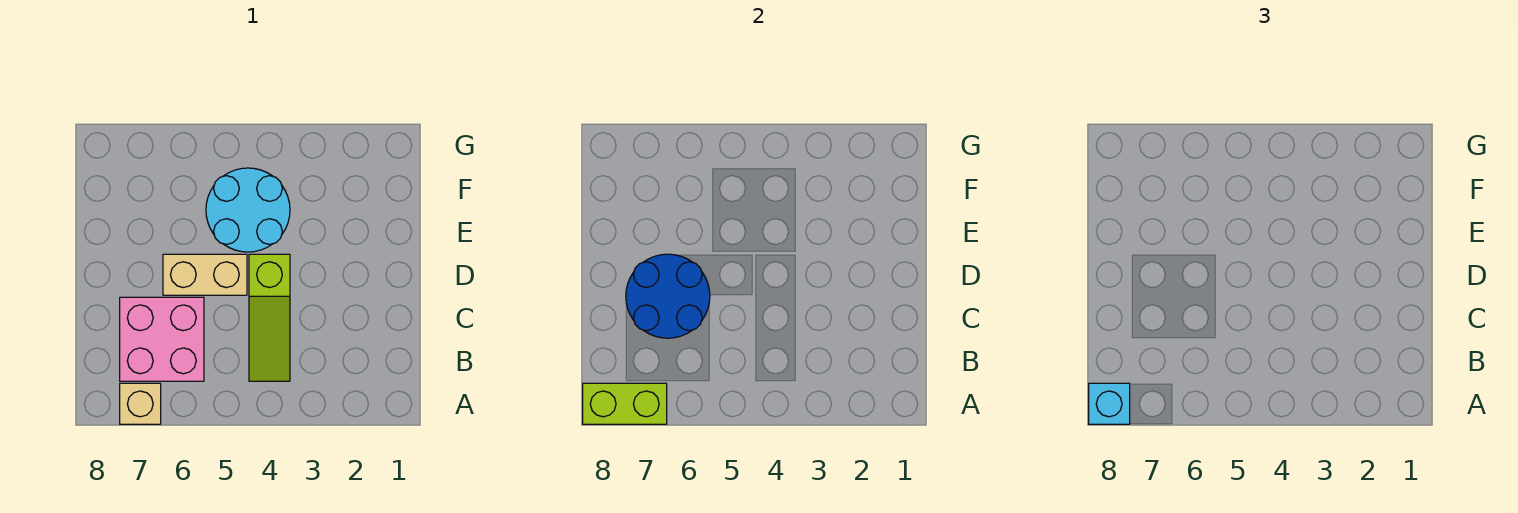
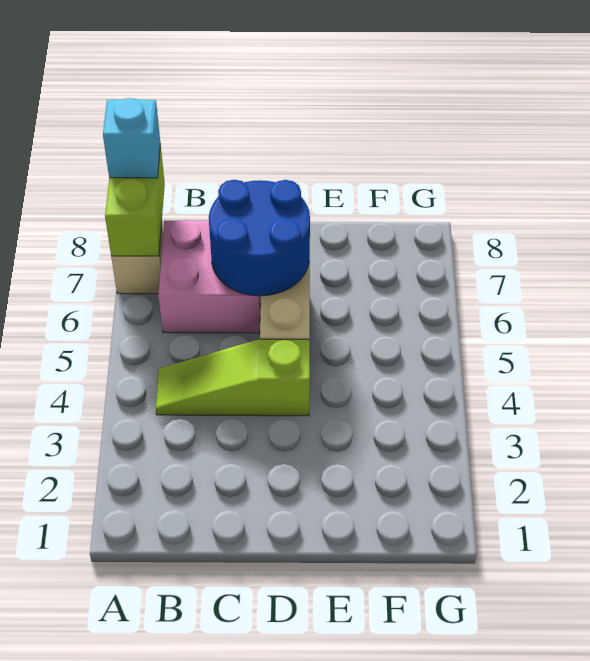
cyan round brick E4:F5 level 1 -> none

